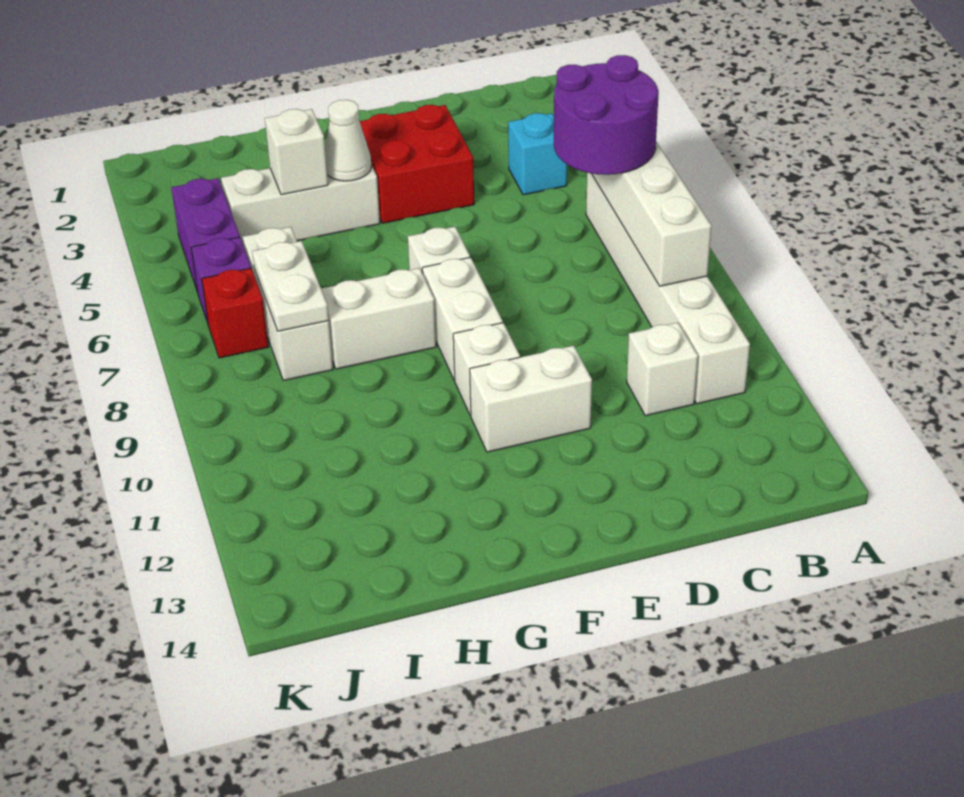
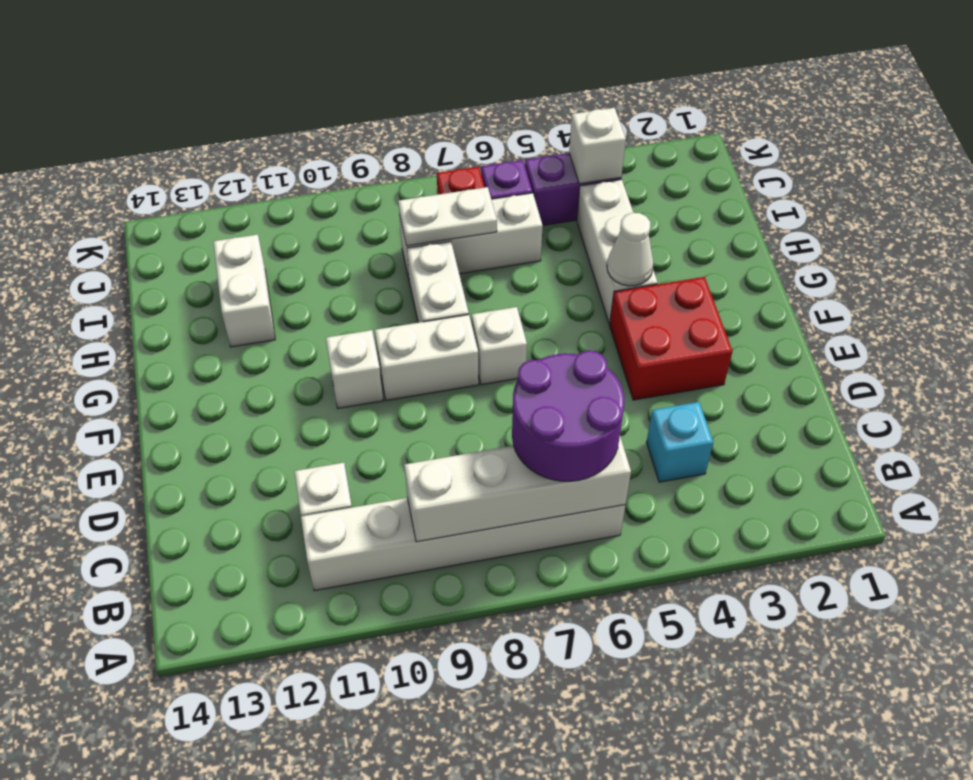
white brick E11:F11 level 1 -> white brick H12:I12 level 1
white brick H4 level 2 -> white brick J4 level 2

